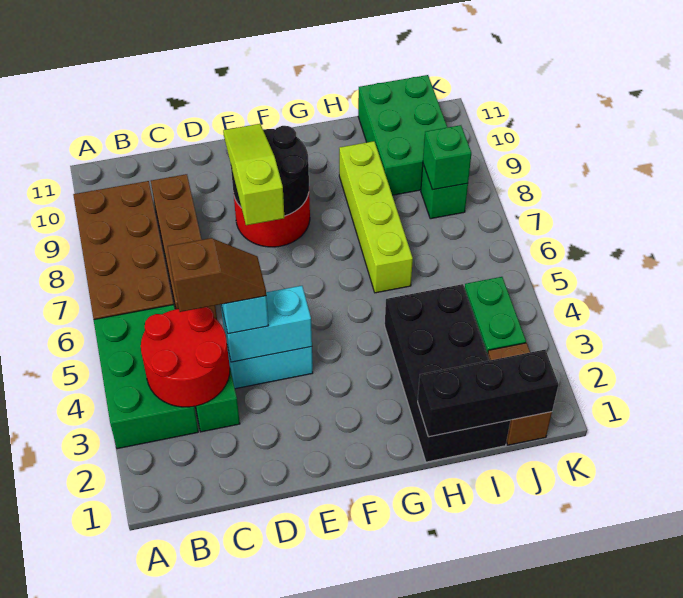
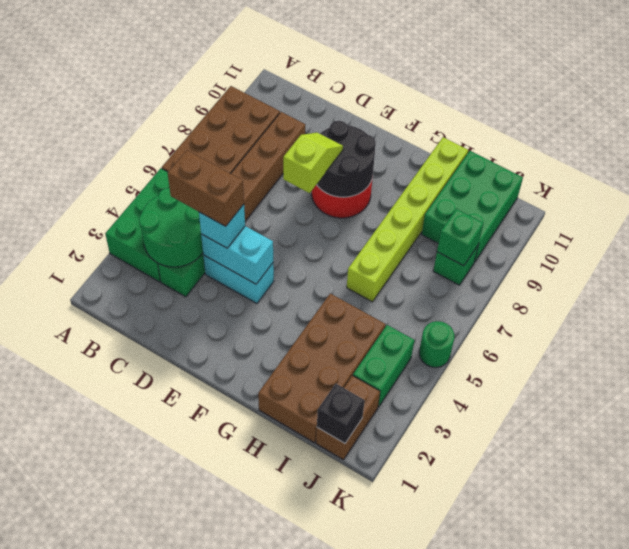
red round brick B3:C4 level 2 -> green round brick B3:C4 level 2
brown slope C4:D4 level 4 top C -> brown brick C4:D4 level 4
lime slope E7:E9 level 3 top 7 -> lime slope E7:E8 level 3 top 7
black brick H1:I4 level 1 -> brown brick H1:I4 level 1
black brick H1:J1 level 2 -> black brick J1 level 2
lime brick H6:H9 level 1 -> lime brick H6:H11 level 1
none -> green round brick K5 level 1

